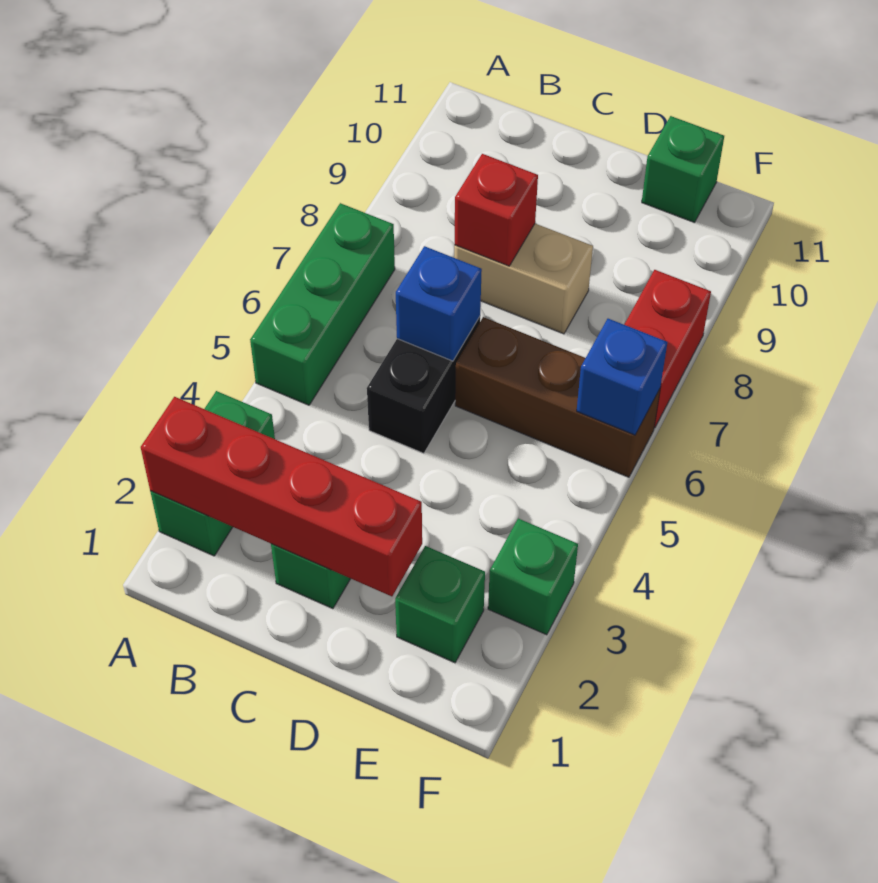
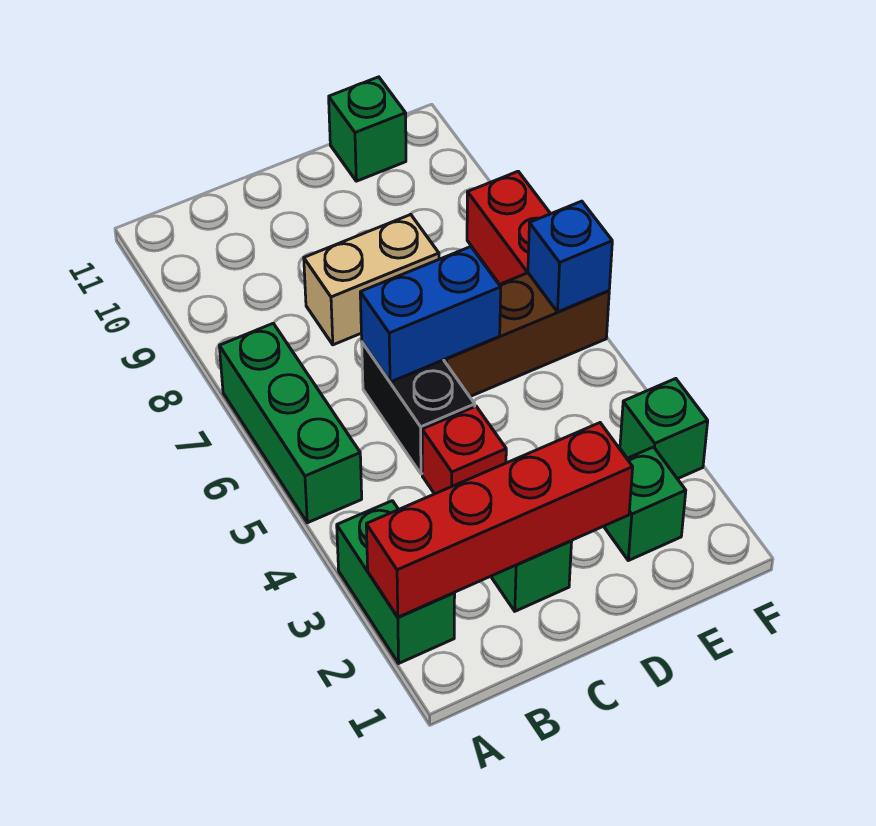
blue brick C6 level 2 -> blue brick C6:D6 level 2
red brick C8 level 2 -> red brick C4 level 1

